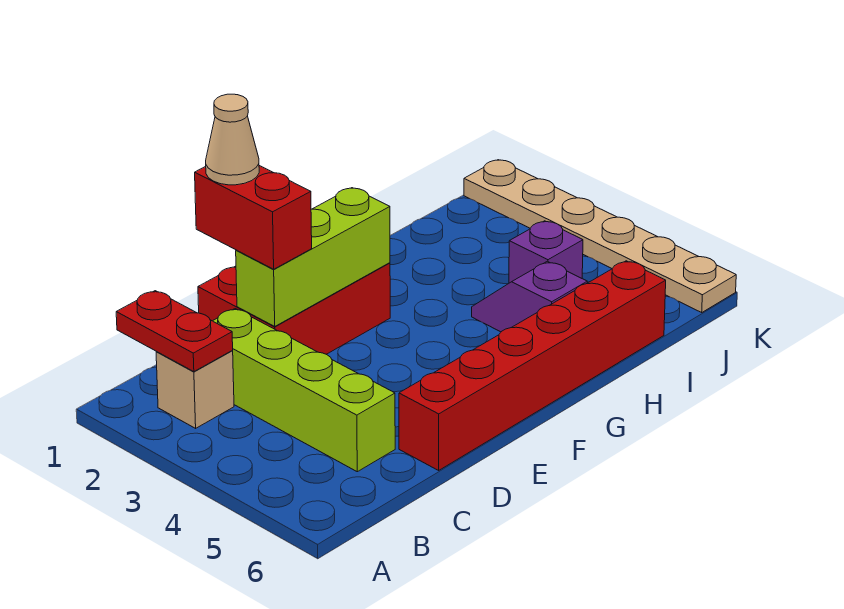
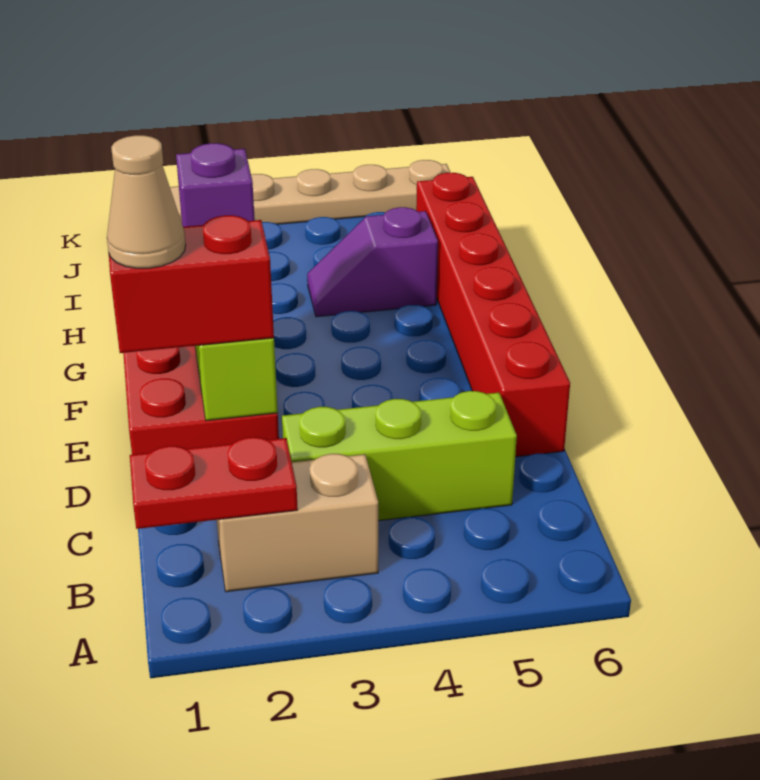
tan brick B2 level 1 -> tan brick B2:B3 level 1
lime brick C2:C5 level 1 -> lime brick C3:C5 level 1
purple brick I4 level 1 -> purple brick F2 level 3

